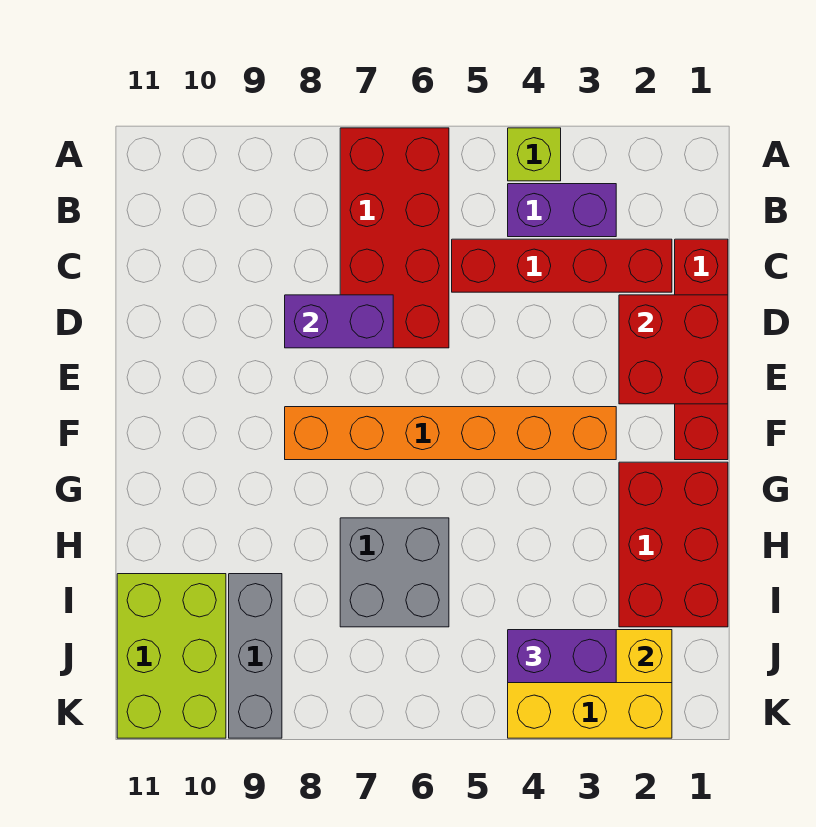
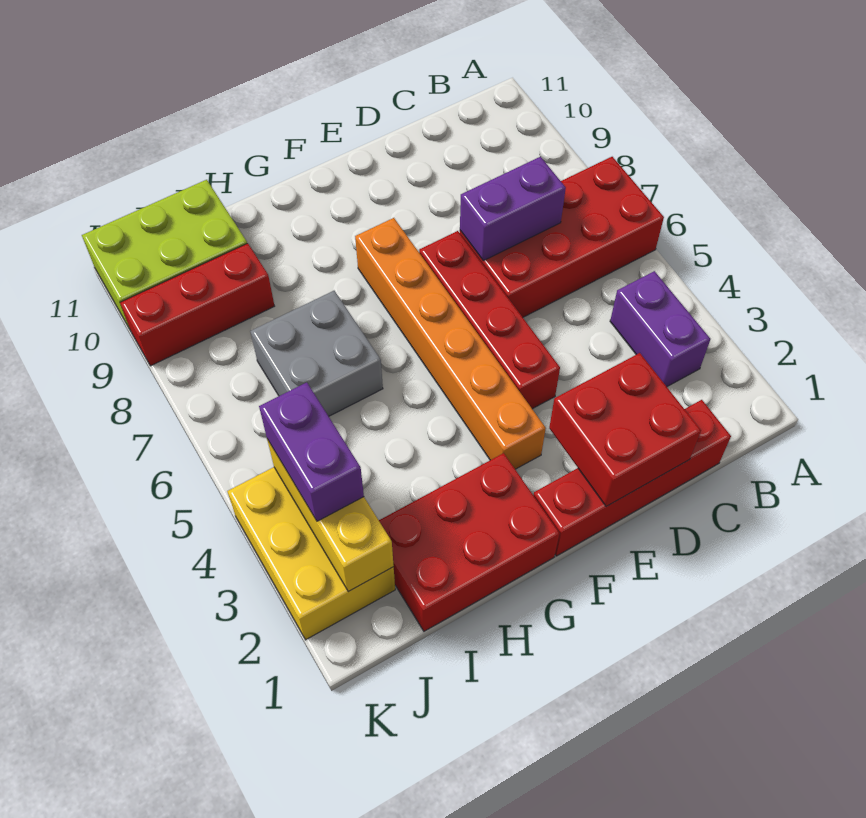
lime brick A4 level 1 -> none
red brick C2:C5 level 1 -> red brick E4:E7 level 1
purple brick D7:D8 level 2 -> purple brick C7:D7 level 2
grey brick I9:K9 level 1 -> red brick I9:K9 level 1

